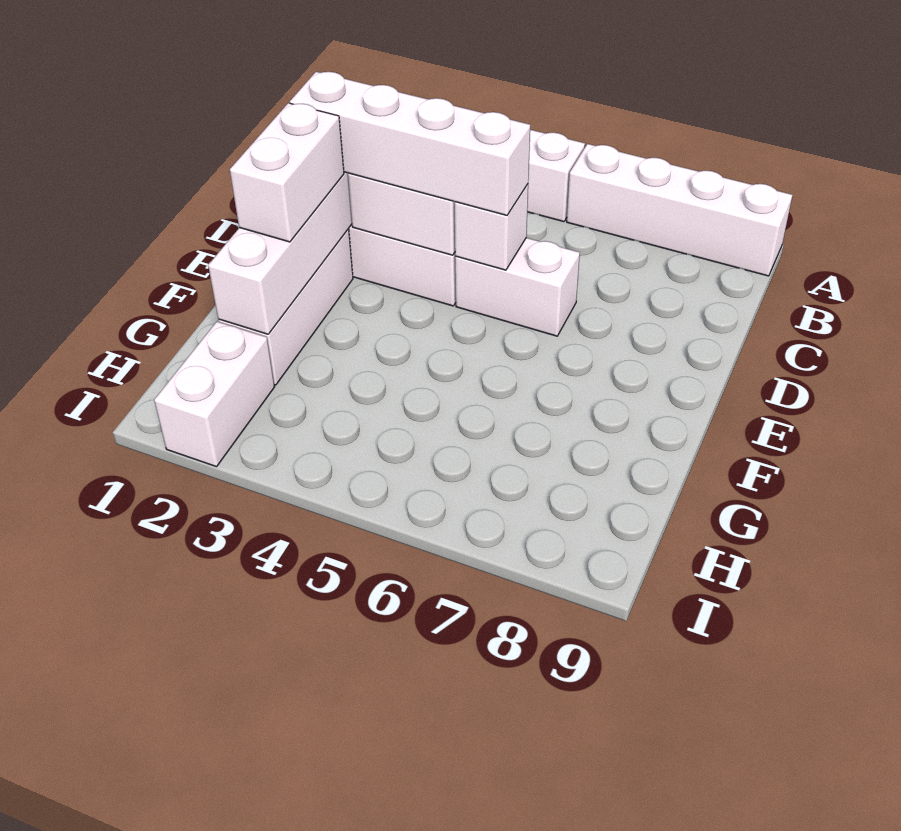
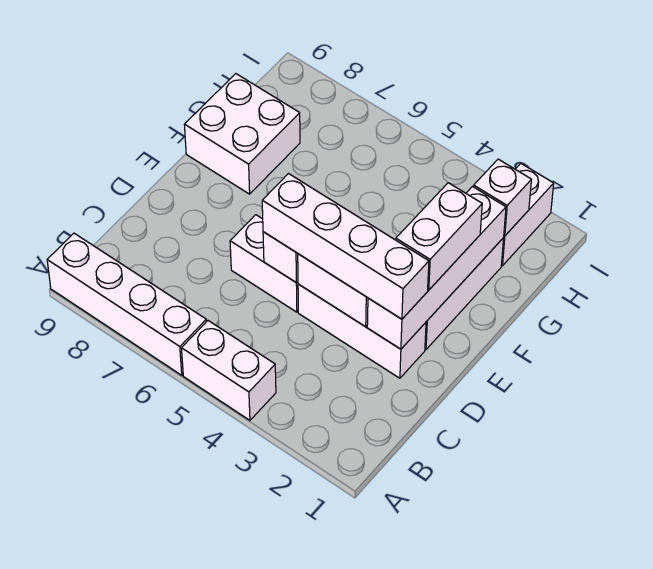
none -> white brick F8:G9 level 1
none -> white brick H2 level 2

